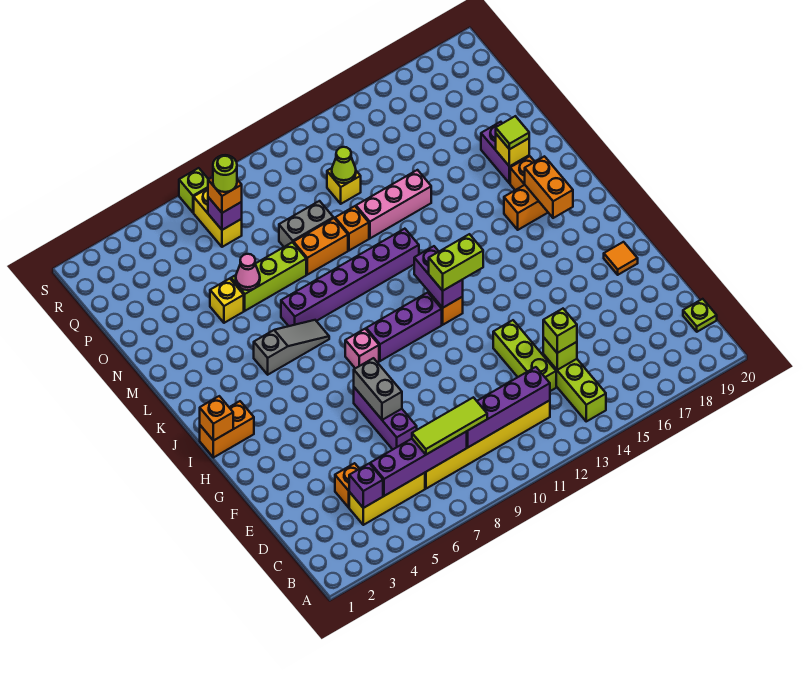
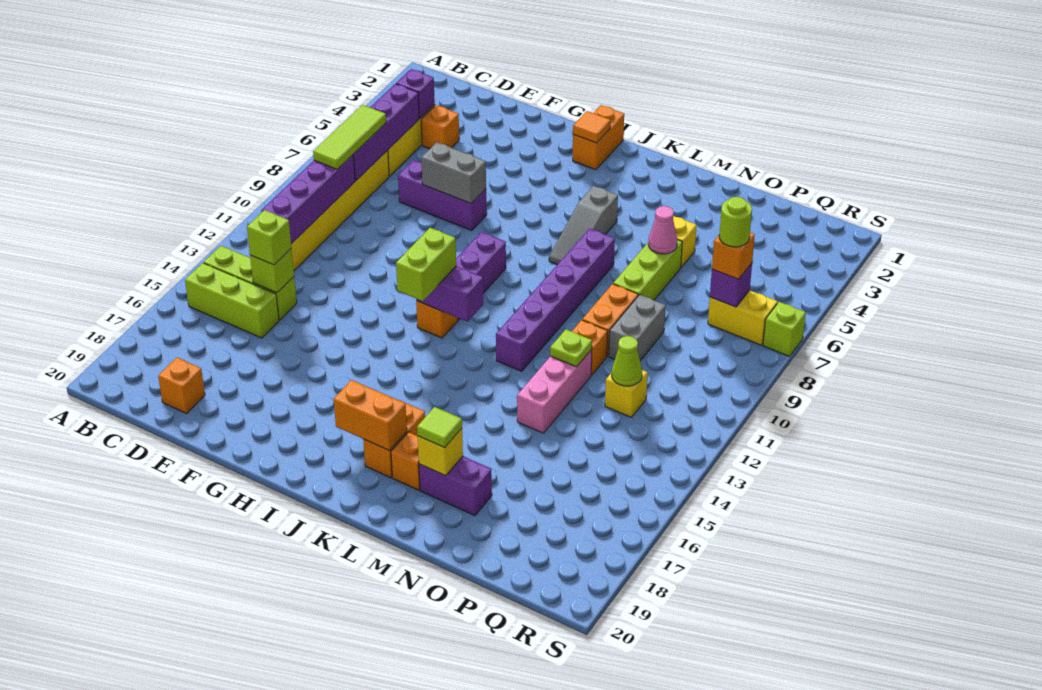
lime plate C20 level 1 -> lime plate N12 level 2
lime brick D13:F13 level 1 -> lime brick B15:D15 level 1
orange tile G19 level 1 -> orange tile I2 level 2
orange brick I1 level 2 -> orange brick D19 level 1
pink brick I8 level 1 -> none

